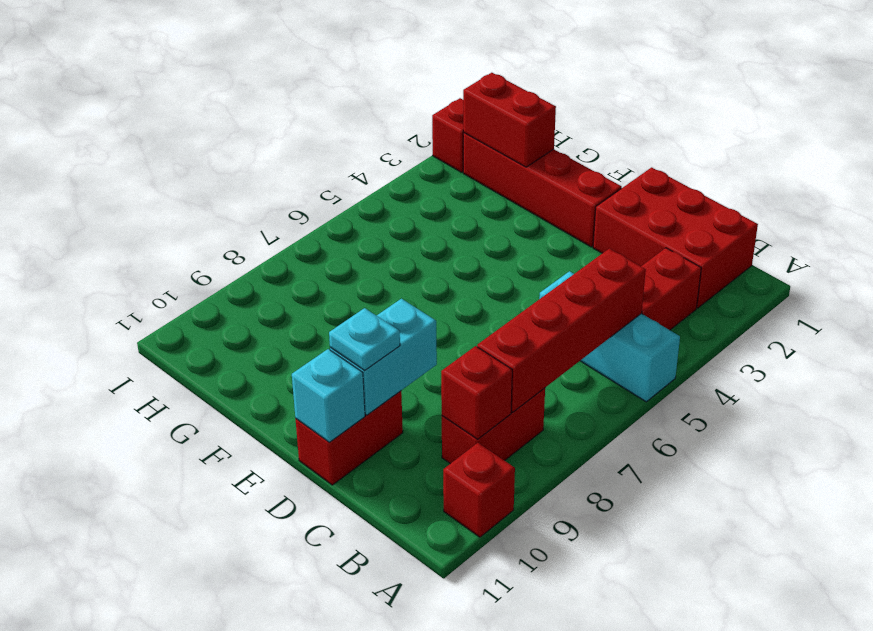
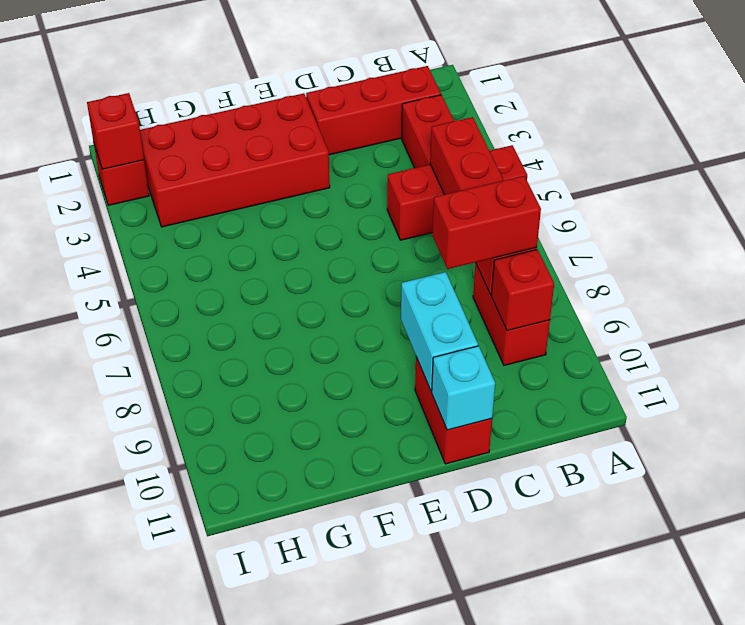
cyan brick A5:C5 level 1 -> red brick A5:C5 level 1
red brick A10 level 1 -> red brick I2 level 2
red brick B1:D2 level 1 -> red brick B2:D2 level 1
cyan plate D10 level 3 -> none
red brick E2:H2 level 1 -> red brick E2:H3 level 1
red brick G2:H2 level 2 -> red brick B8:C8 level 3

